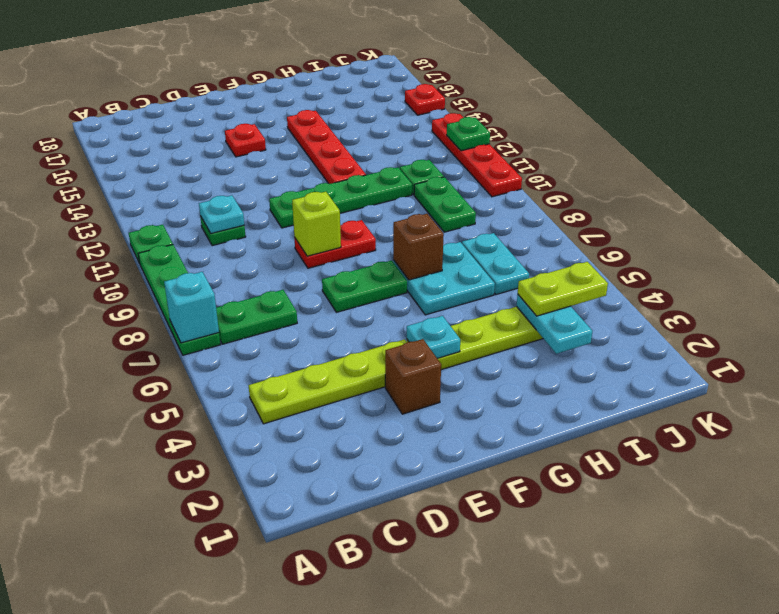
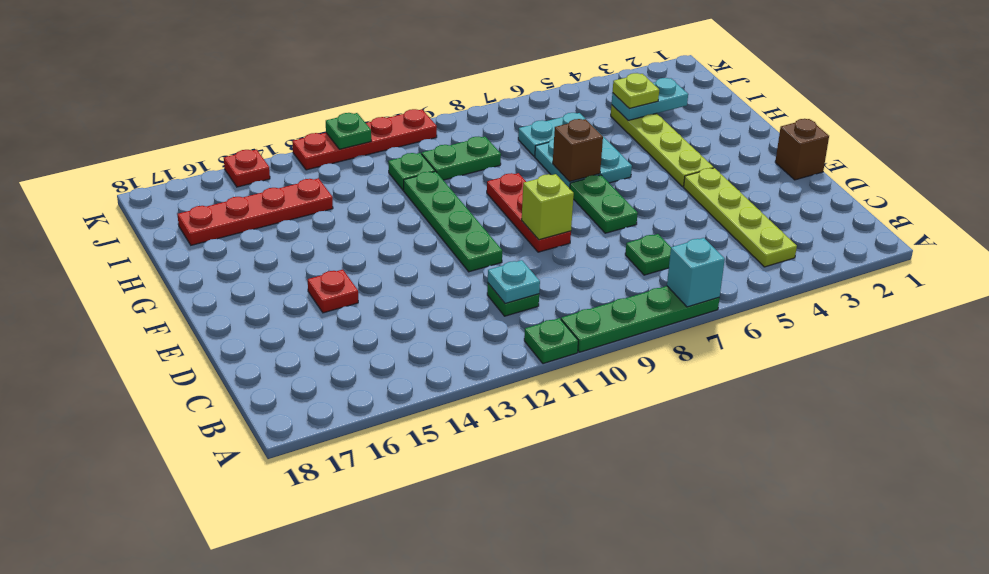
green plate B7:C7 level 1 -> green plate C7 level 1
brown brick E3 level 1 -> brown brick E1 level 1
red plate E9:F9 level 1 -> red plate E9:G9 level 1
cyan plate F4 level 2 -> none
red plate G12:G15 level 1 -> red plate I14:I17 level 1
lime plate I4:J4 level 3 -> lime plate I4 level 3

